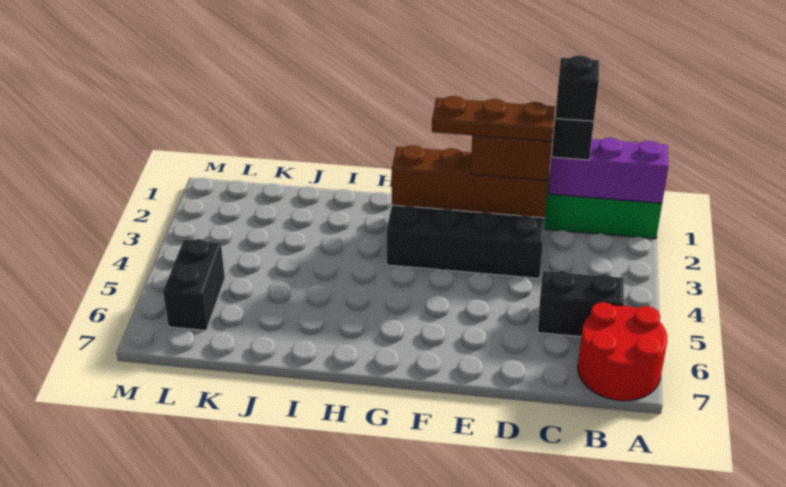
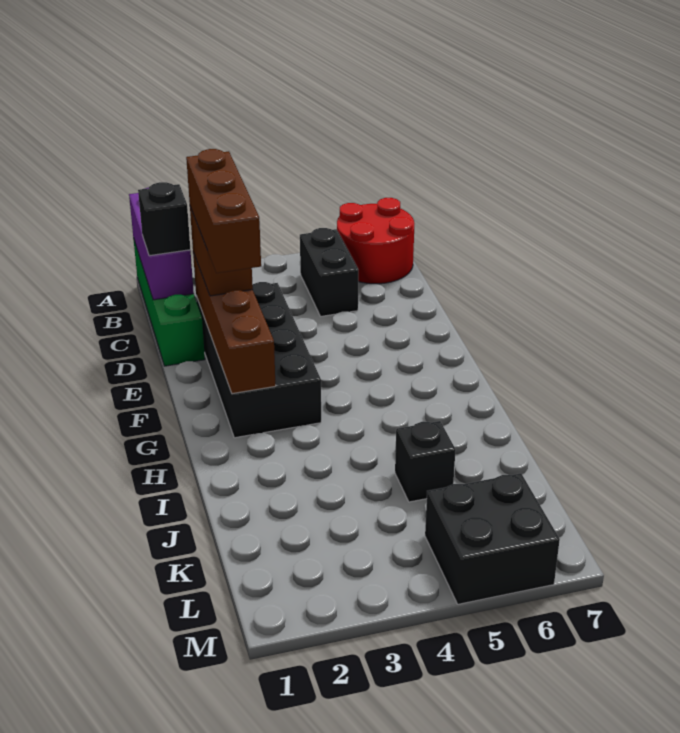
black brick C1 level 4 -> black brick J5 level 1
brown plate D2:F2 level 4 -> brown brick D2:F2 level 4
black brick L5:L6 level 1 -> black brick L5:M6 level 1

